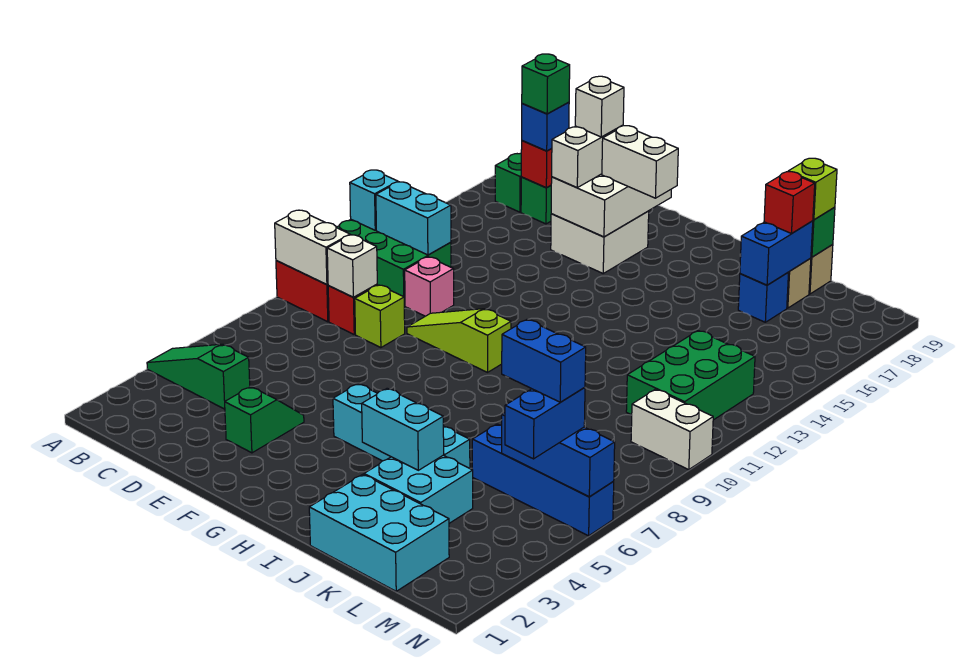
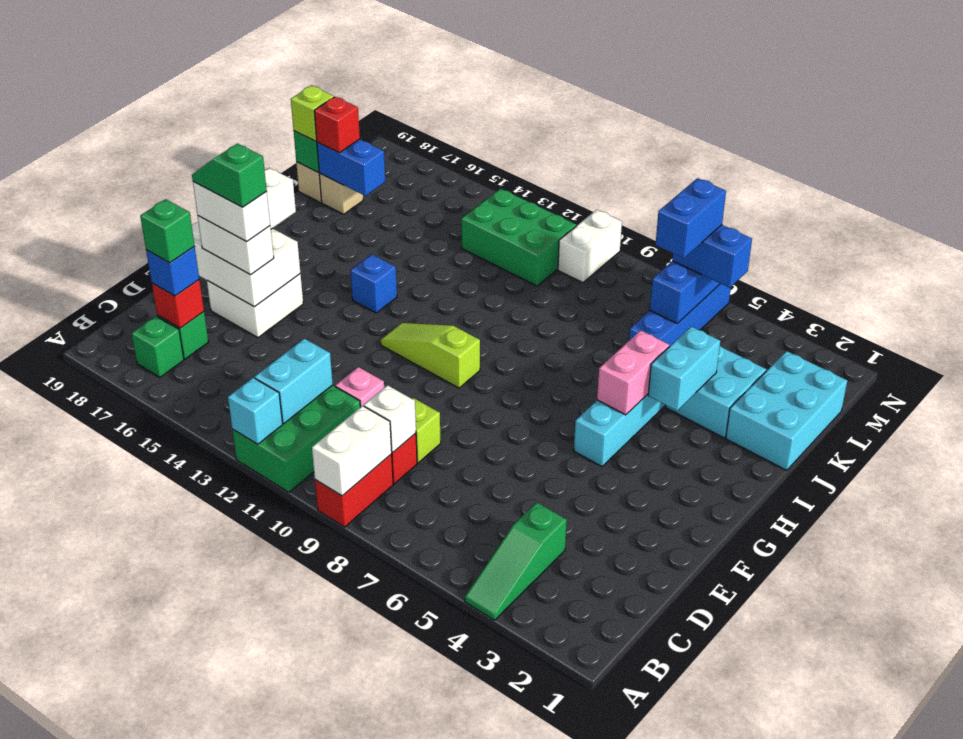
green slope E3:E4 level 1 top 3 -> green slope E16:E17 level 5 top 16
lime slope E10:G10 level 1 top G -> lime slope G10:G12 level 1 top 10
white brick E17 level 4 -> white brick E16:E17 level 4
none -> pink brick H5:I5 level 2
blue brick K17 level 1 -> blue brick H14 level 1

